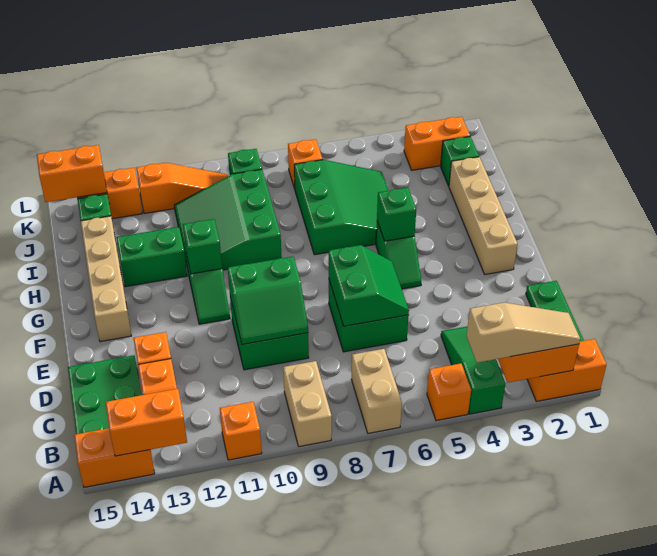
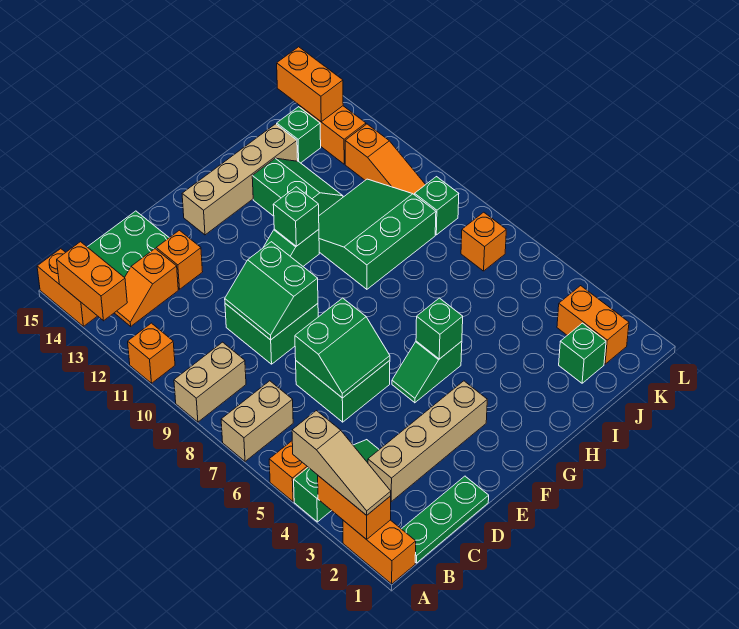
tan brick F2:I2 level 1 -> tan brick C3:F3 level 1
green slope H5:J7 level 1 top 7 -> none

